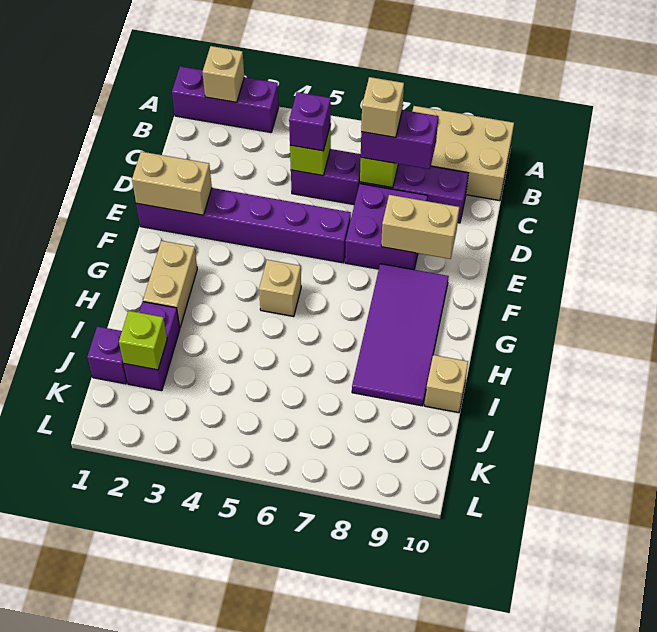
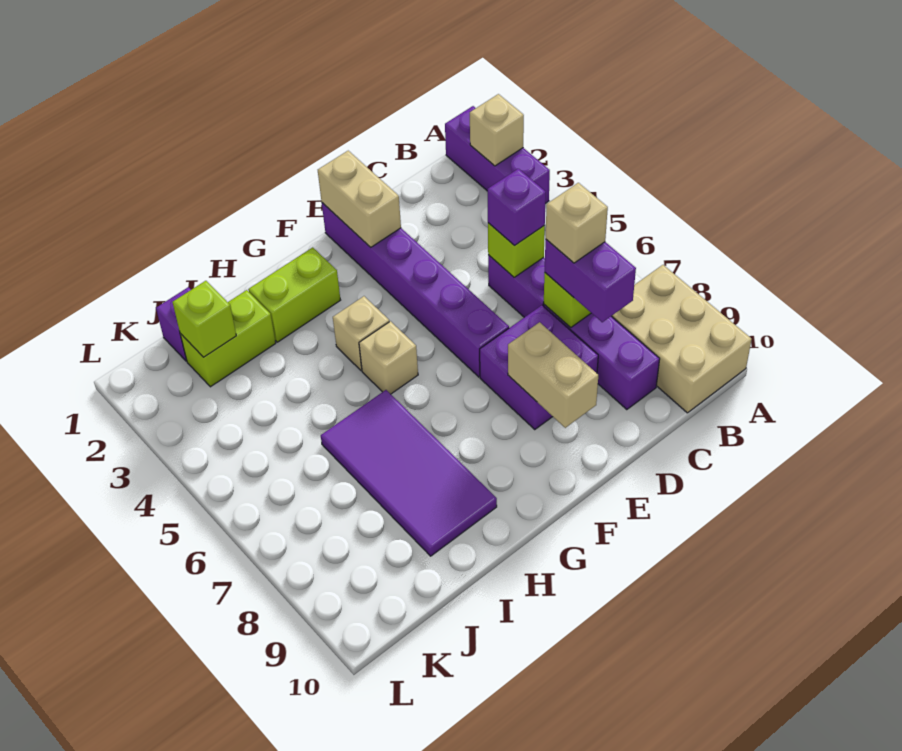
purple tile F8:I9 level 1 -> purple tile H6:I9 level 1
tan brick G2:H2 level 1 -> lime brick G2:H2 level 1
purple brick I2:J2 level 1 -> lime brick I2:J2 level 1
tan brick I10 level 1 -> tan brick G4 level 1

